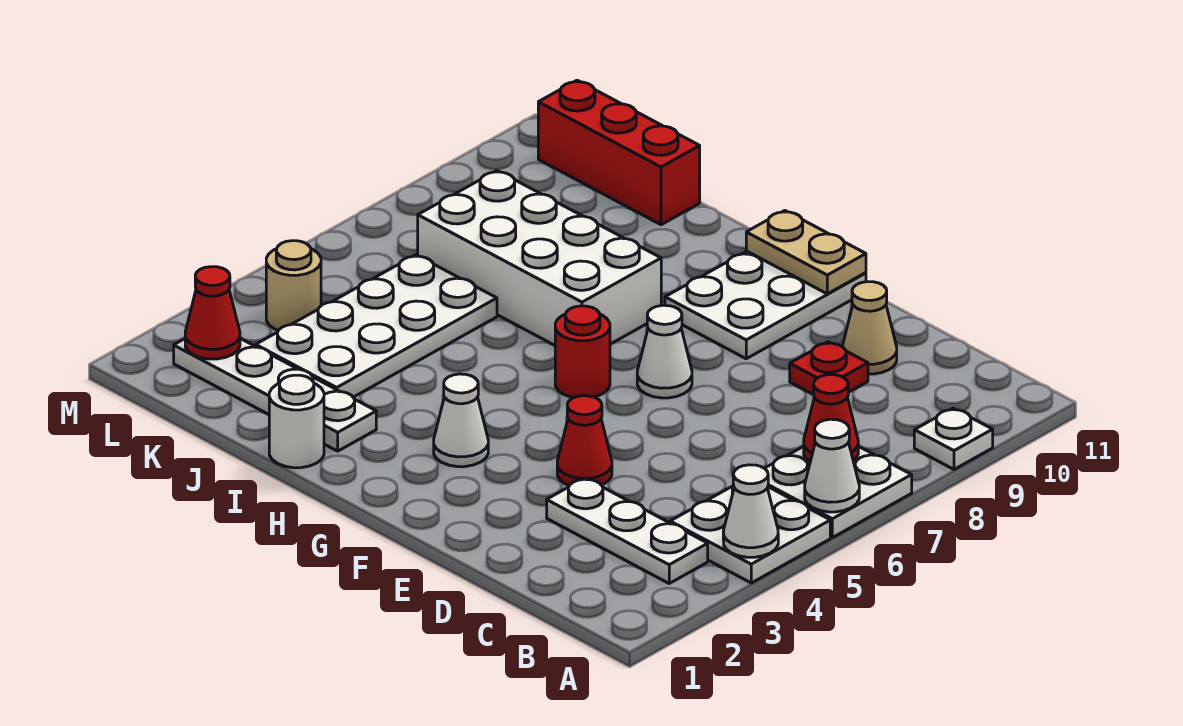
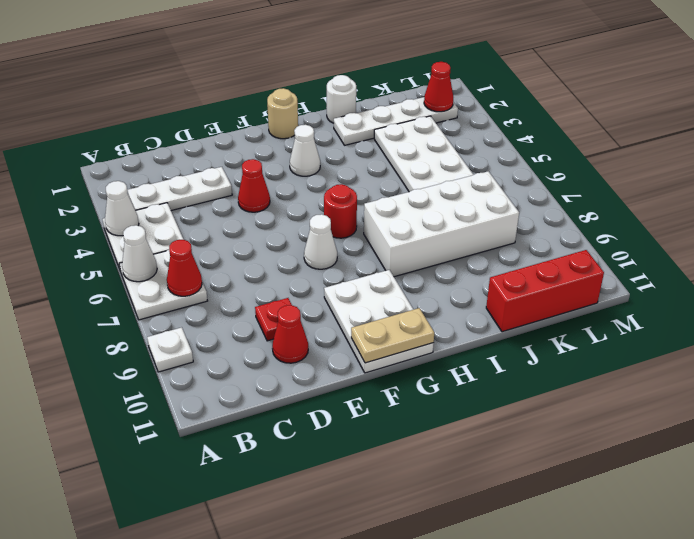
tan cone D10 level 1 -> red cone D10 level 1
tan round brick L4 level 1 -> tan round brick G1 level 1

